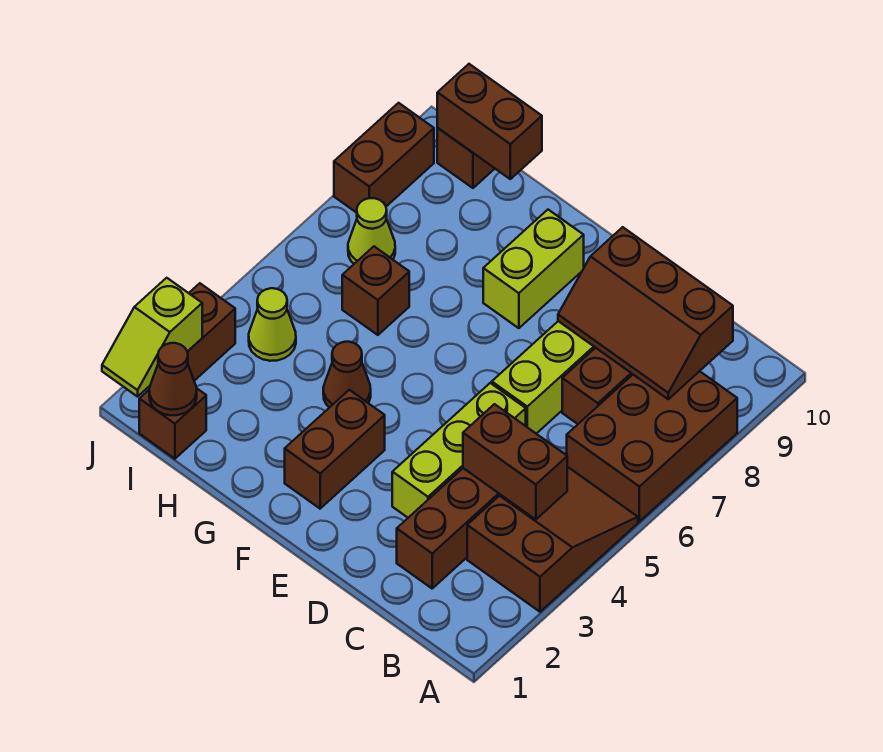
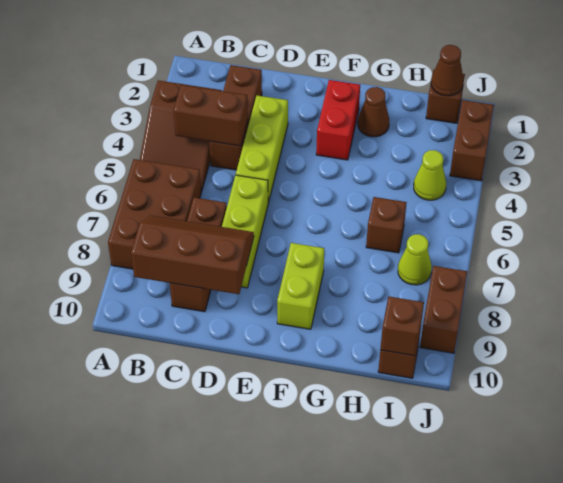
brown brick F2:F3 level 1 -> red brick F2:F3 level 1
brown cone G4 level 1 -> brown cone G2 level 1
brown brick H10:I10 level 2 -> brown brick I10 level 2
lime slope J1:J2 level 2 top 2 -> none

